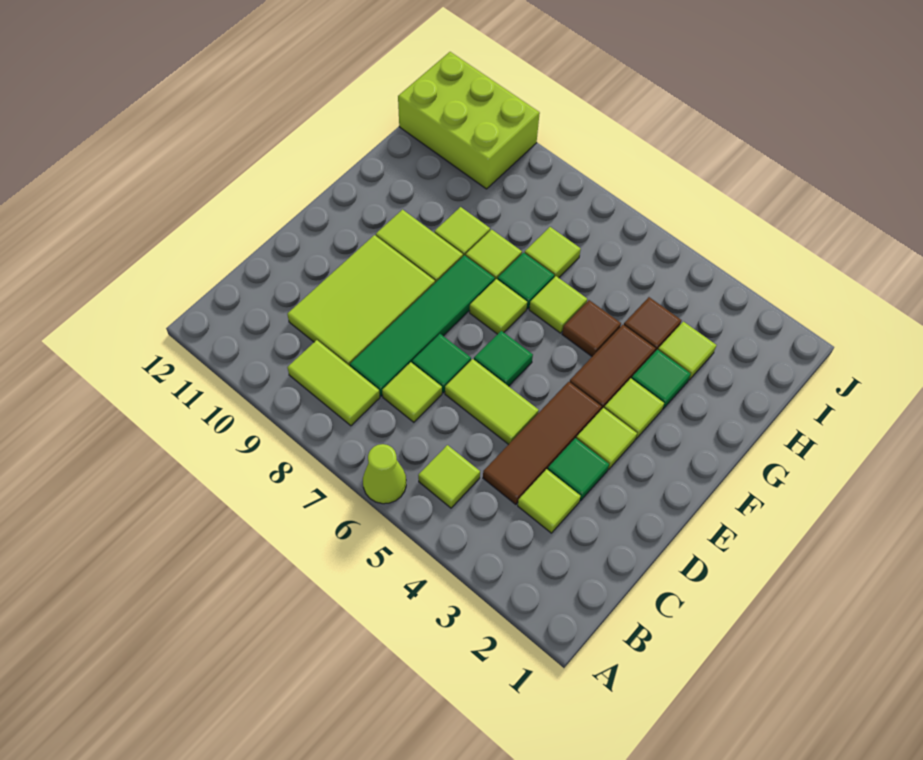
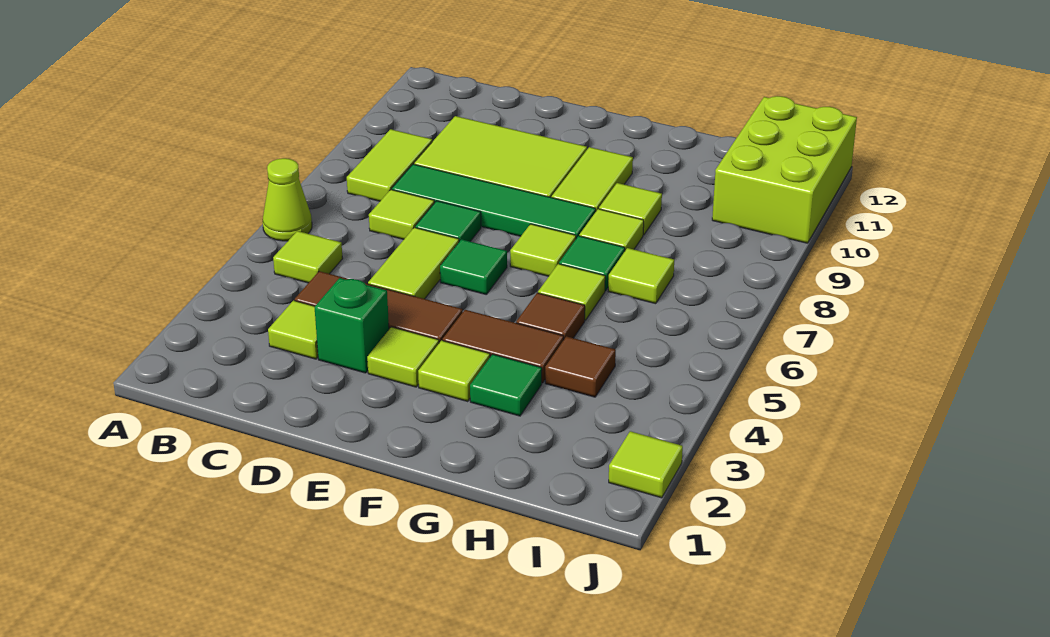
green tile D3 level 1 -> green brick D3 level 1
lime tile H3 level 1 -> lime tile J2 level 1

